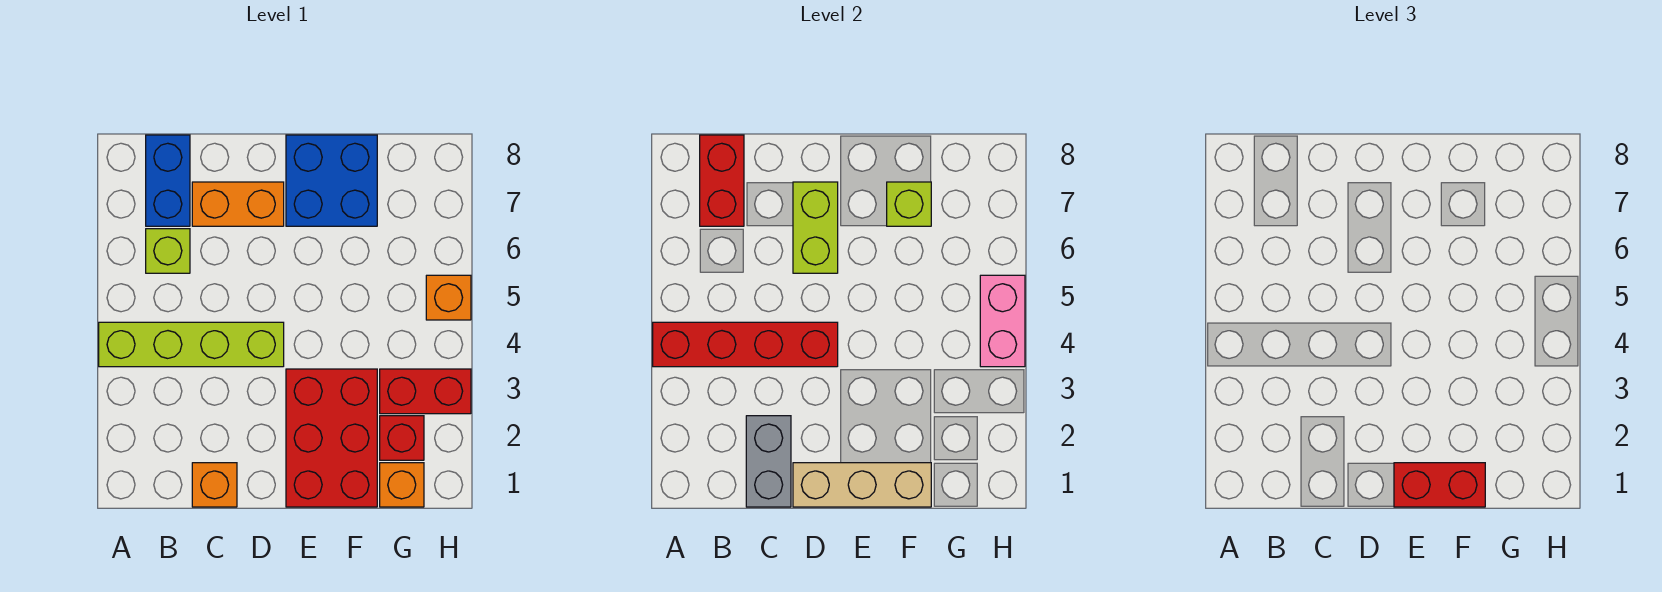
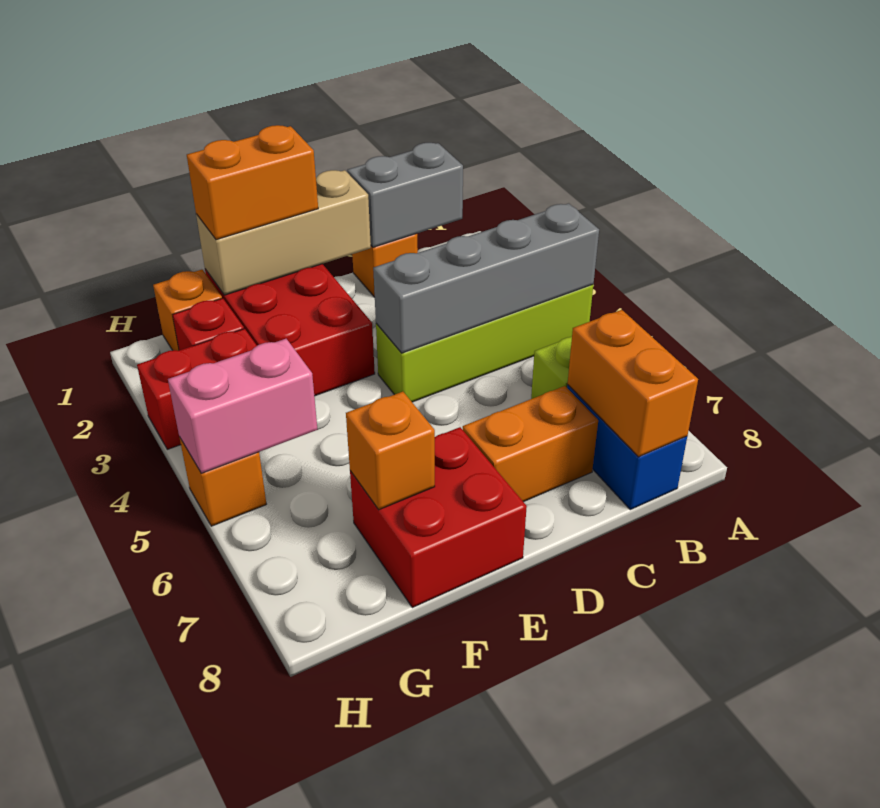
red brick A4:D4 level 2 -> grey brick A4:D4 level 2
red brick B7:B8 level 2 -> orange brick B7:B8 level 2
grey brick C1:C2 level 2 -> grey brick B1:C1 level 2
lime brick D6:D7 level 2 -> none
red brick E1:F1 level 3 -> orange brick E1:F1 level 3
blue brick E7:F8 level 1 -> red brick E7:F8 level 1
lime brick F7 level 2 -> orange brick F7 level 2
pink brick H4:H5 level 2 -> pink brick G5:H5 level 2

